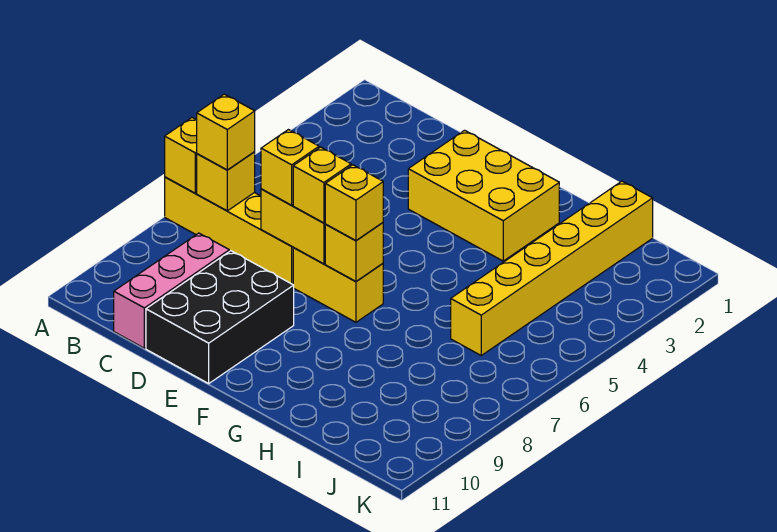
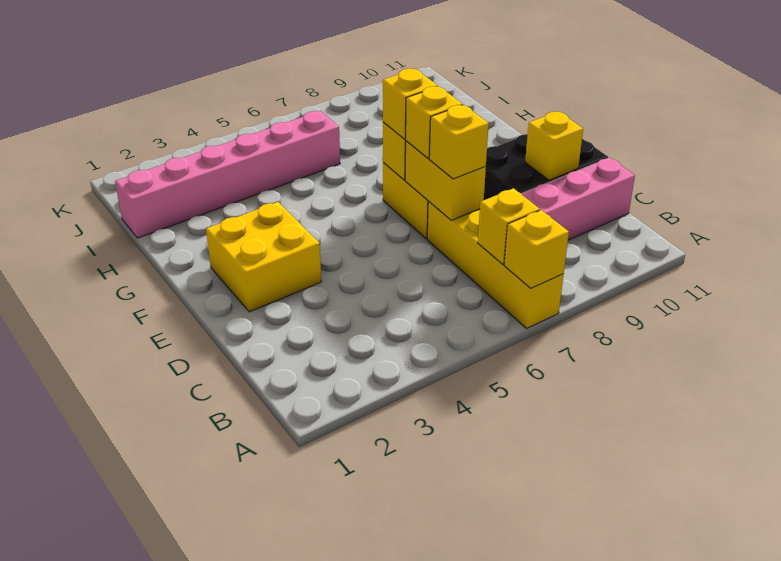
yellow brick B7 level 3 -> yellow brick D10 level 2
yellow brick E2:G3 level 1 -> yellow brick E2:F3 level 1
yellow brick I1:I6 level 1 -> pink brick I1:I6 level 1

